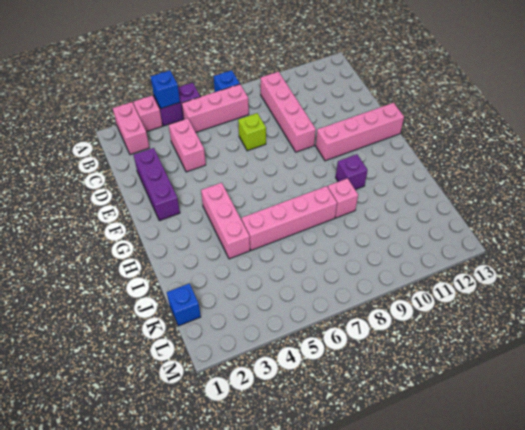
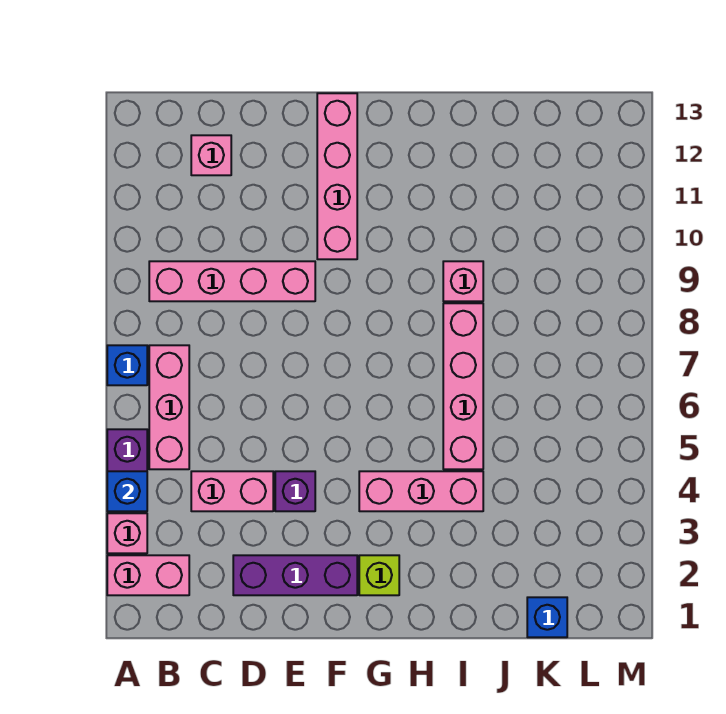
none -> pink brick C12 level 1
lime brick D7 level 1 -> lime brick G2 level 1
purple brick H10 level 1 -> purple brick E4 level 1

